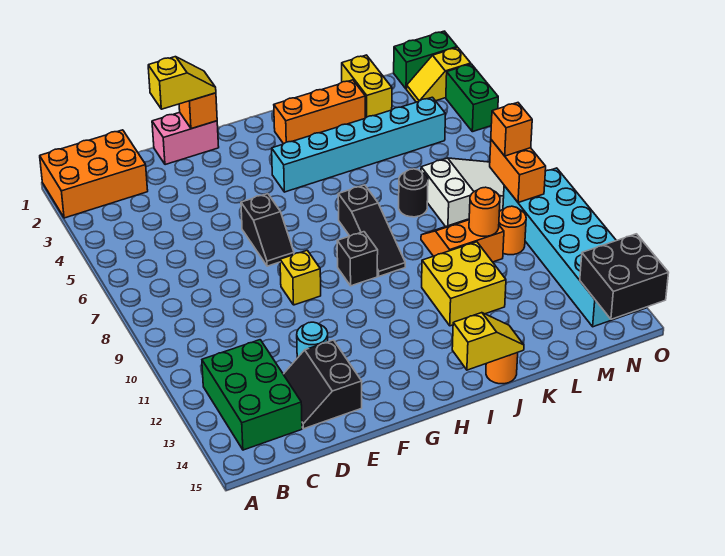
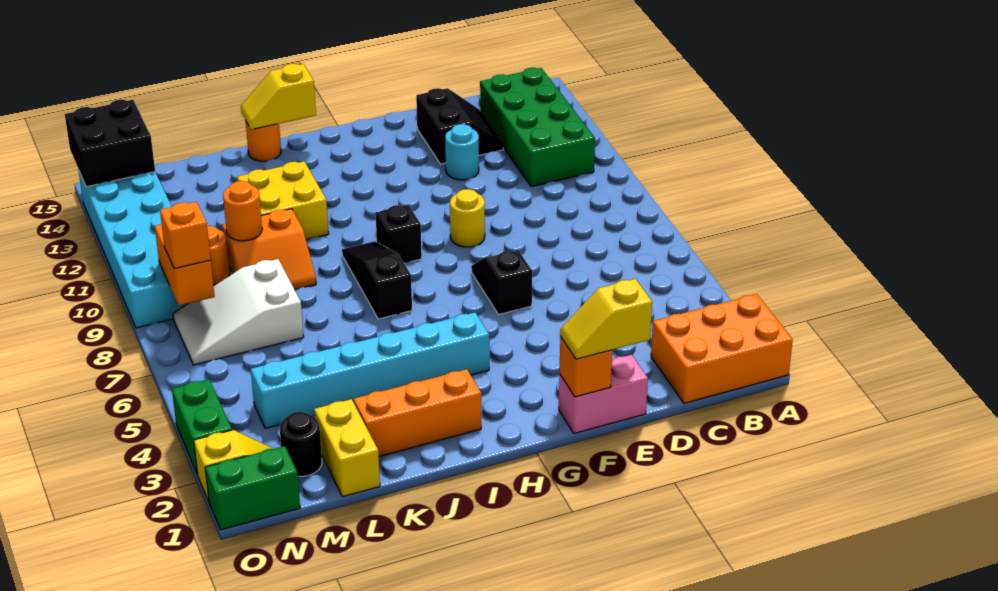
green brick B12:C14 level 1 -> green brick B11:C14 level 1
yellow brick F9 level 1 -> yellow round brick F9 level 1
black round brick K7 level 1 -> black round brick M2 level 1

